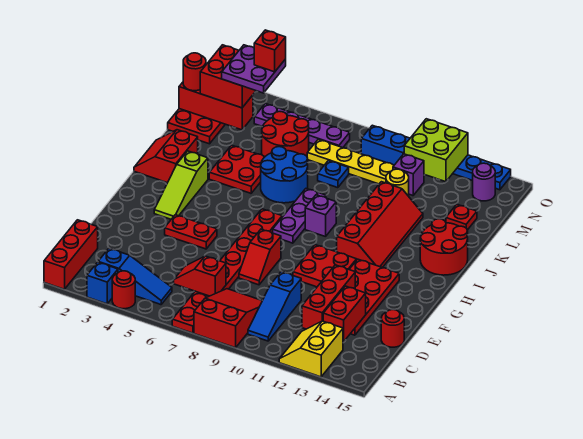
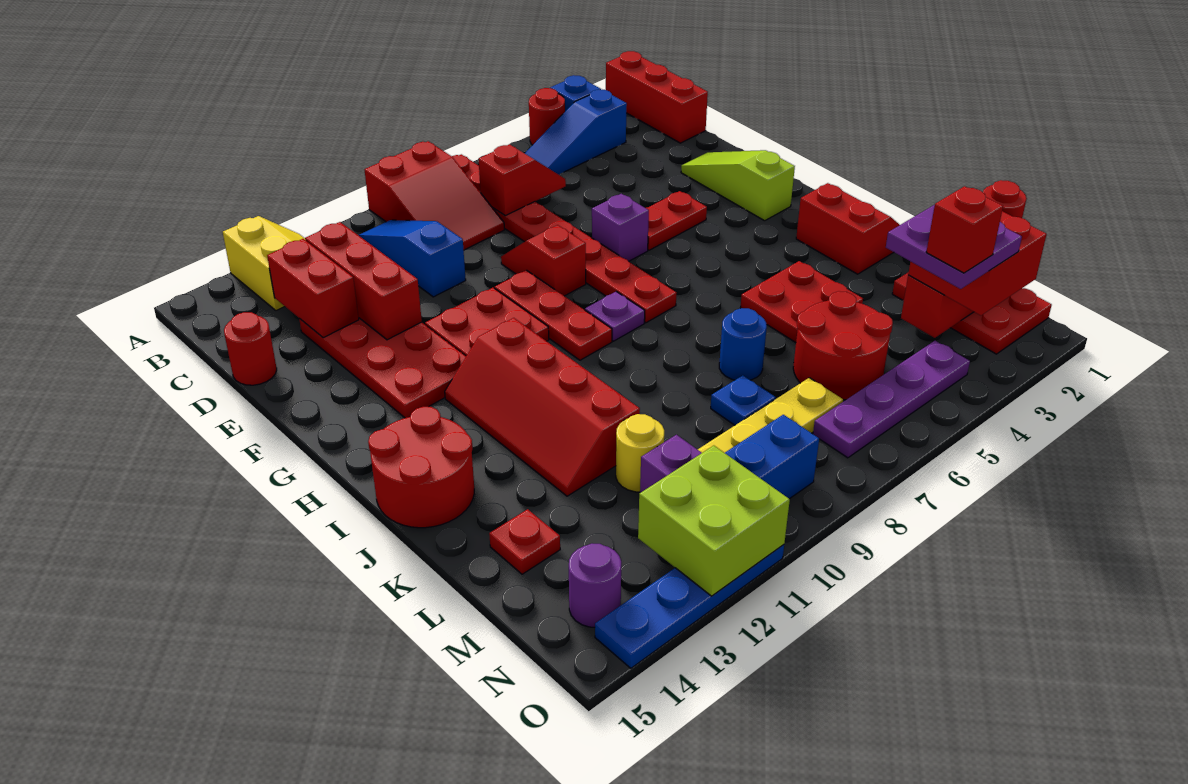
none -> red plate F9:H9 level 1
lime slope G3:I3 level 1 top I -> lime slope E2:G2 level 1 top G
purple plate H8:J8 level 1 -> purple plate H8 level 1
purple brick I9 level 1 -> purple brick F6 level 1
blue round brick J6:K7 level 1 -> blue round brick K7 level 1

